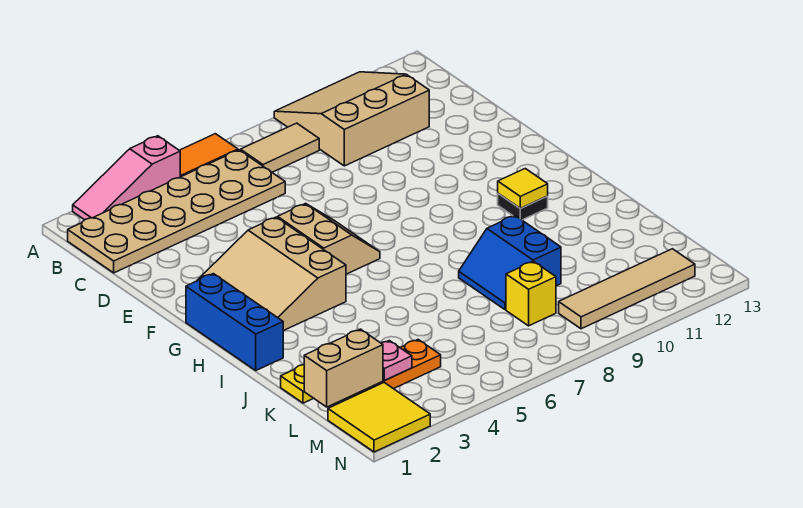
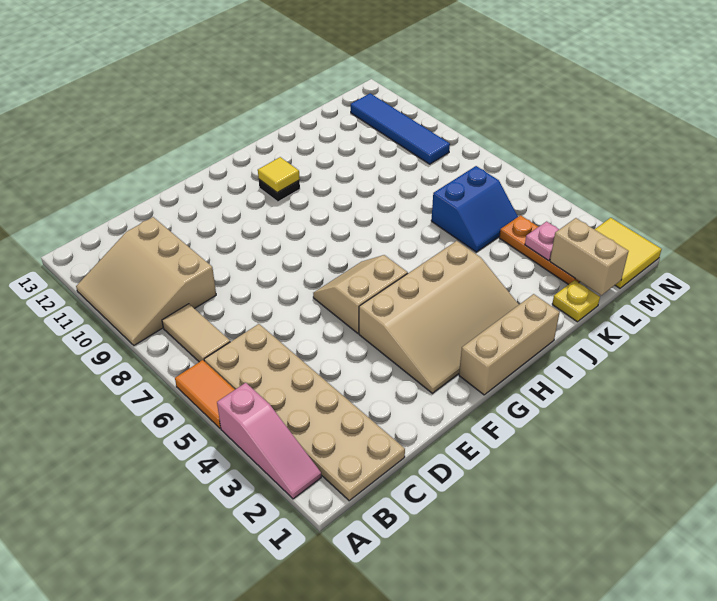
tan slope F2:H4 level 1 top 4 -> tan slope F2:I4 level 1 top 4
blue brick G1:I1 level 1 -> tan brick G1:I1 level 1
blue slope J8:K9 level 1 top 9 -> blue slope K5:L6 level 1 top 6
yellow brick L8 level 1 -> none
tan tile M9:M12 level 1 -> blue tile M9:M12 level 1

